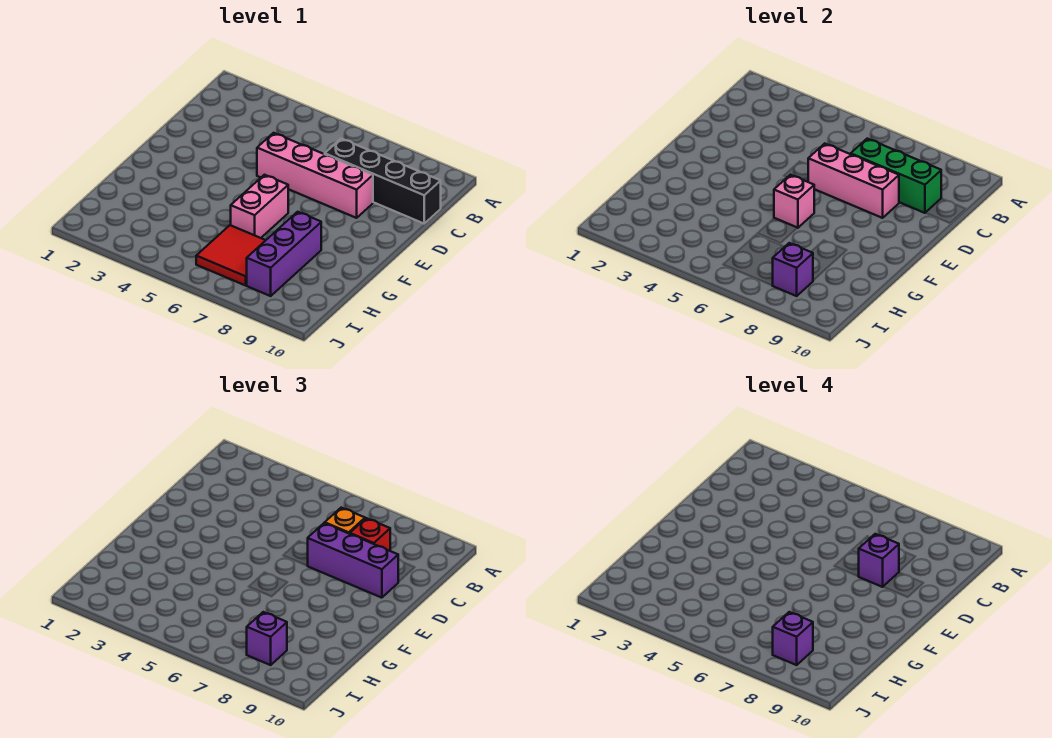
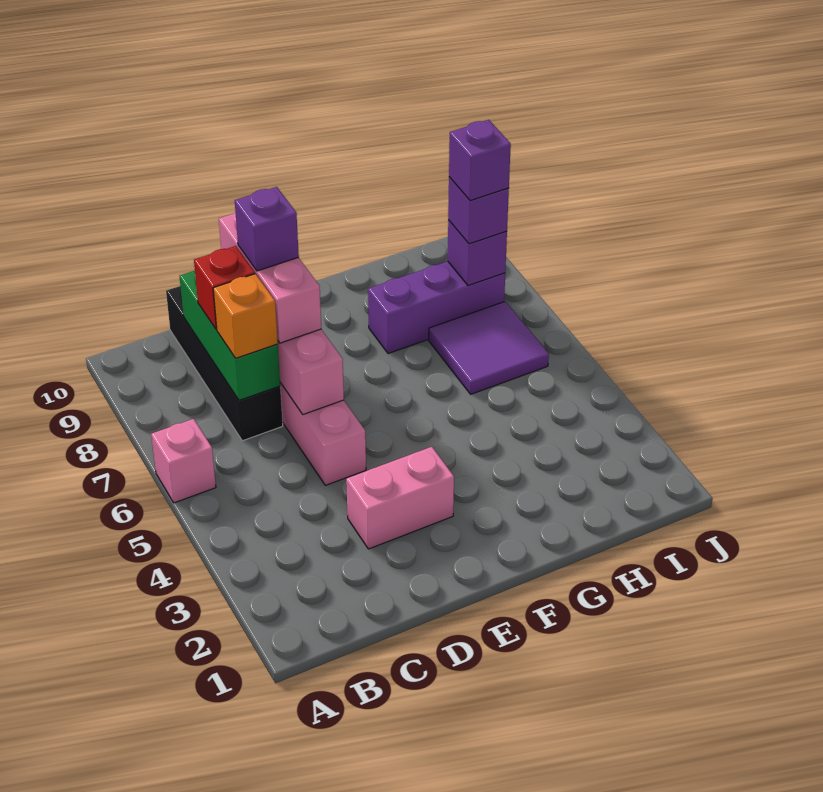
purple brick D7:D9 level 3 -> pink brick D7:D9 level 3
pink brick F6:G6 level 1 -> pink brick D3:E3 level 1
pink brick F6 level 2 -> pink brick A6 level 1
red tile H6:I7 level 1 -> purple tile H6:I7 level 1

